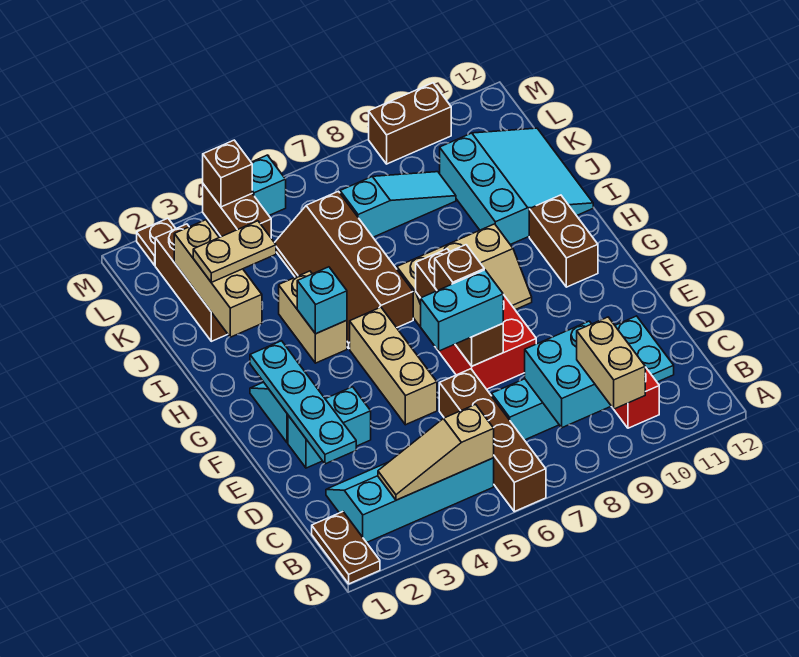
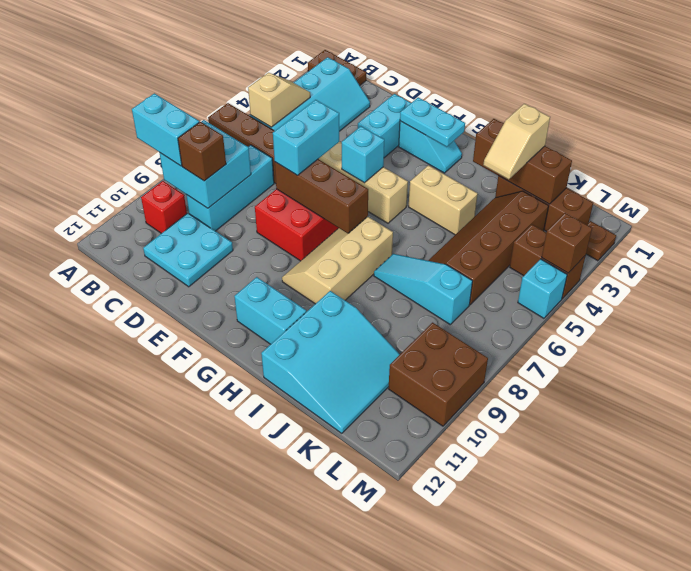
tan brick A9:B9 level 3 -> cyan brick A9:B9 level 3
tan slope B3:B5 level 2 top 5 -> tan slope B4:B5 level 2 top 5
cyan plate D2:G2 level 2 -> cyan plate F2:G2 level 2
brown brick F7 level 3 -> brown brick C9 level 3
brown brick G11:H11 level 1 -> cyan brick G11:H11 level 1
cyan brick H4 level 2 -> cyan brick F5 level 2
brown slope H5:K6 level 1 top 6 -> brown slope J3:K6 level 1 top K
tan brick I2:K2 level 2 -> brown brick I2:K2 level 2
cyan slope I10:K12 level 1 top 10 -> cyan slope I10:K12 level 1 top I
tan plate J2:J3 level 3 -> tan slope J2:J3 level 3 top 2
cyan slope K7:K9 level 1 top 7 -> cyan slope I7:K7 level 1 top K
brown brick M9:M10 level 1 -> brown brick L9:M10 level 1

